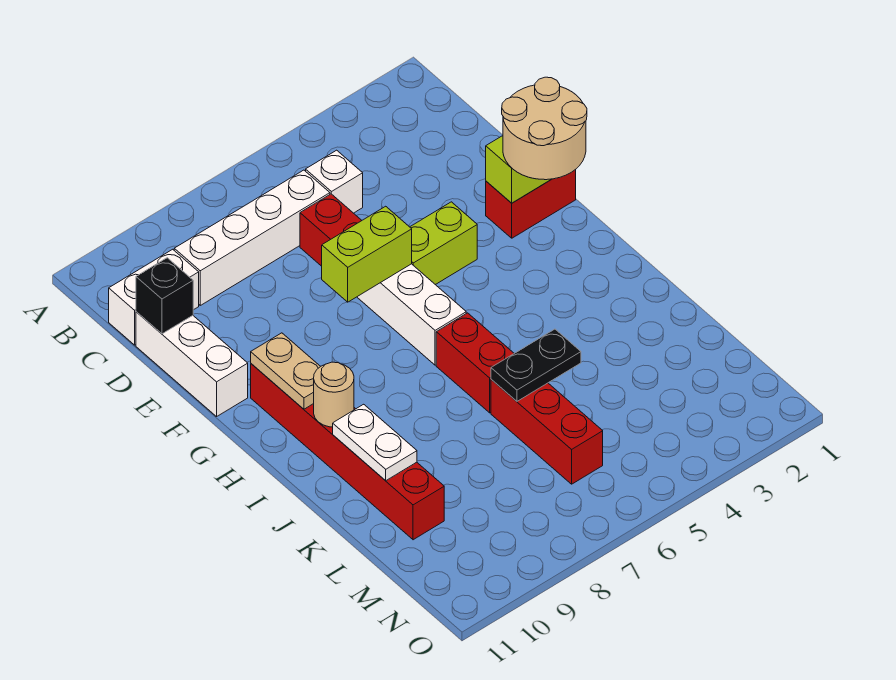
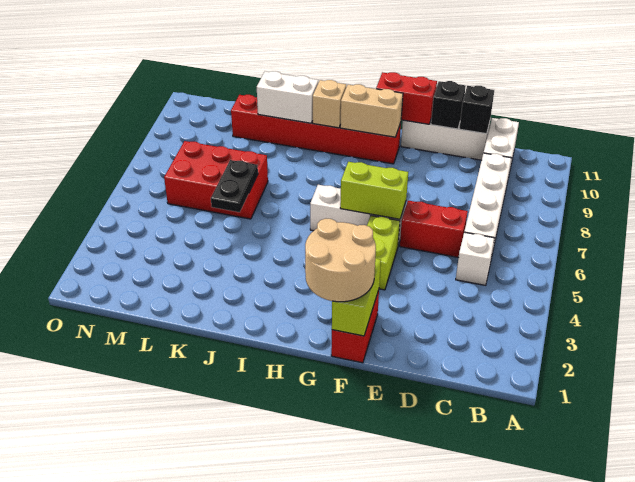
none -> black brick E11 level 2
lime brick F6:F7 level 2 -> lime brick F6:G6 level 2
tan plate G10:H10 level 2 -> tan brick G10:H10 level 2
red brick I6:J6 level 1 -> red brick F11:G11 level 2
tan round brick I10 level 2 -> tan brick I10 level 2
white plate J10:K10 level 2 -> white brick J10:K10 level 2
red brick K6:M6 level 1 -> red brick K6:M7 level 1

